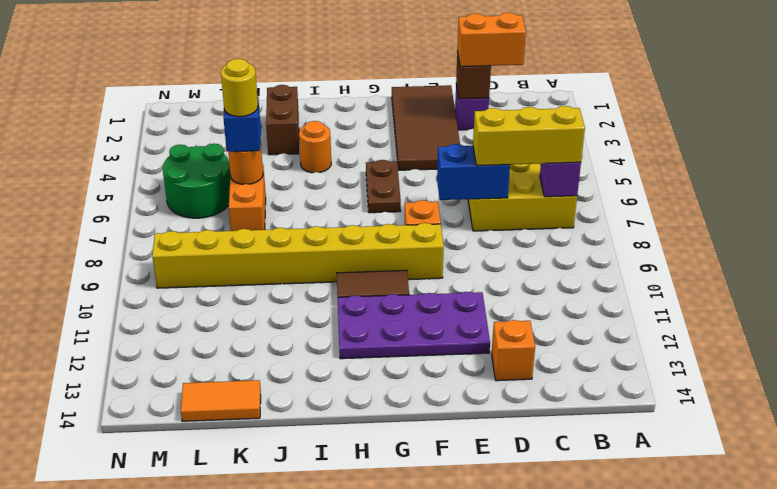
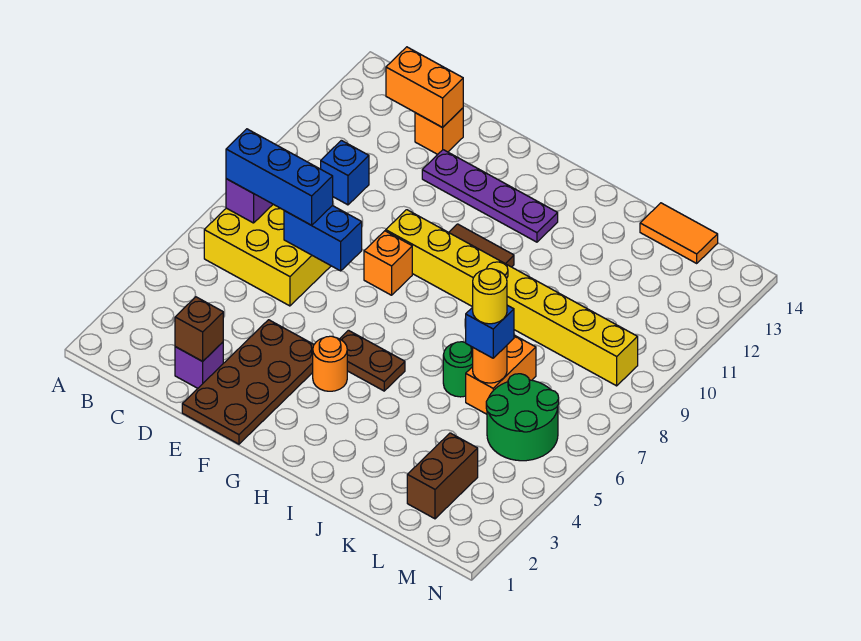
yellow brick B7:D7 level 3 -> blue brick B7:D7 level 3
orange brick C2:D2 level 3 -> orange brick C13:D13 level 2
none -> blue brick C10 level 1
brown tile E1:F4 level 1 -> brown plate E1:F4 level 1
purple plate E11:H12 level 1 -> purple plate E12:H12 level 1
brown plate G5:G6 level 1 -> brown plate G5:H5 level 1
orange round brick I4 level 1 -> orange round brick G4 level 1
brown brick J2:J3 level 1 -> brown brick L2:L3 level 1
none -> green round brick J6 level 1

